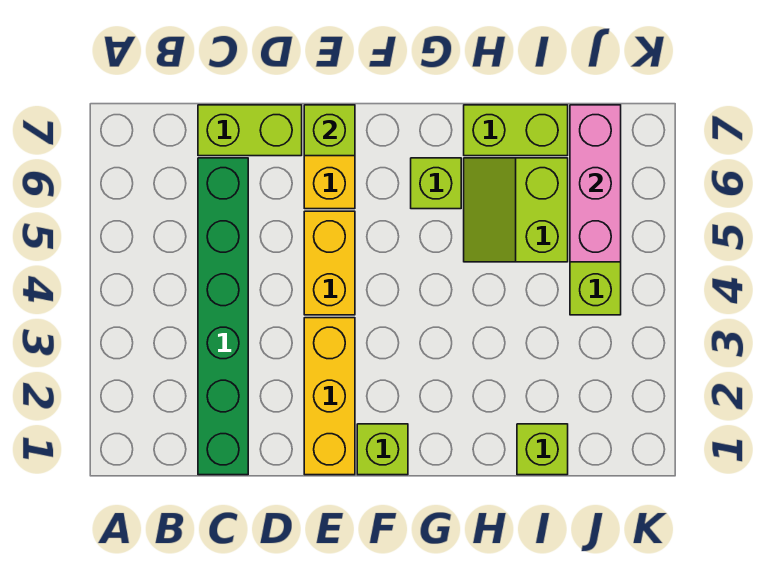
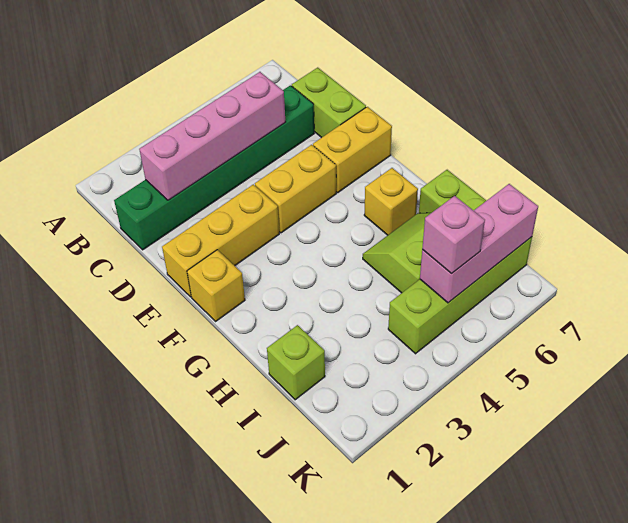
none -> pink brick C2:C5 level 2
lime brick E7 level 2 -> none
lime brick F1 level 1 -> yellow brick F1 level 1
lime brick G6 level 1 -> yellow brick G6 level 1
none -> pink brick J5 level 3

